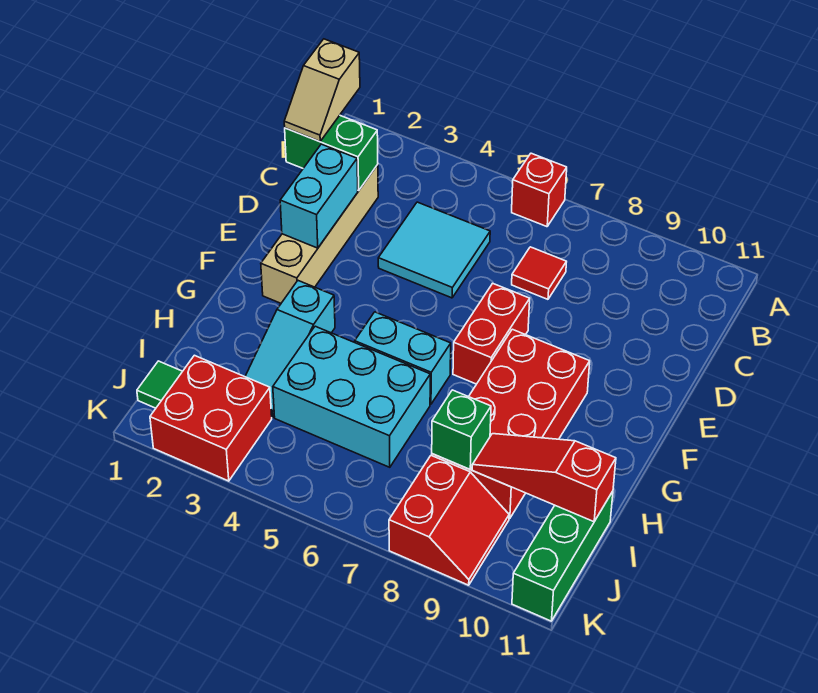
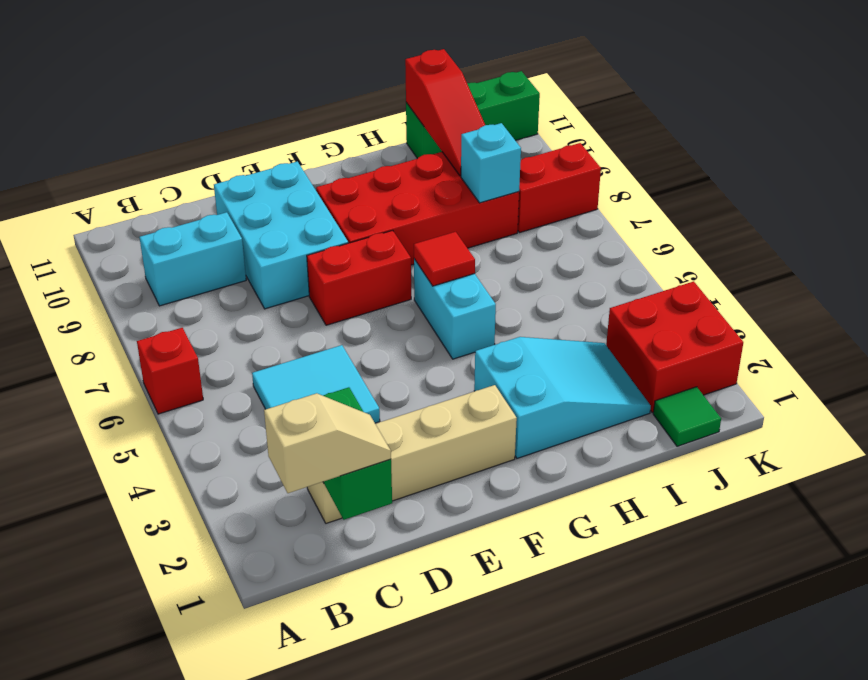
red tile C7 level 1 -> red tile G6 level 2
cyan brick D2:E2 level 2 -> cyan brick B9:C9 level 1
cyan slope G3:I3 level 1 top G -> cyan slope G2:I3 level 1 top G
cyan brick H4:I6 level 1 -> cyan brick D8:E10 level 1
green brick I8 level 2 -> cyan brick I8 level 2

